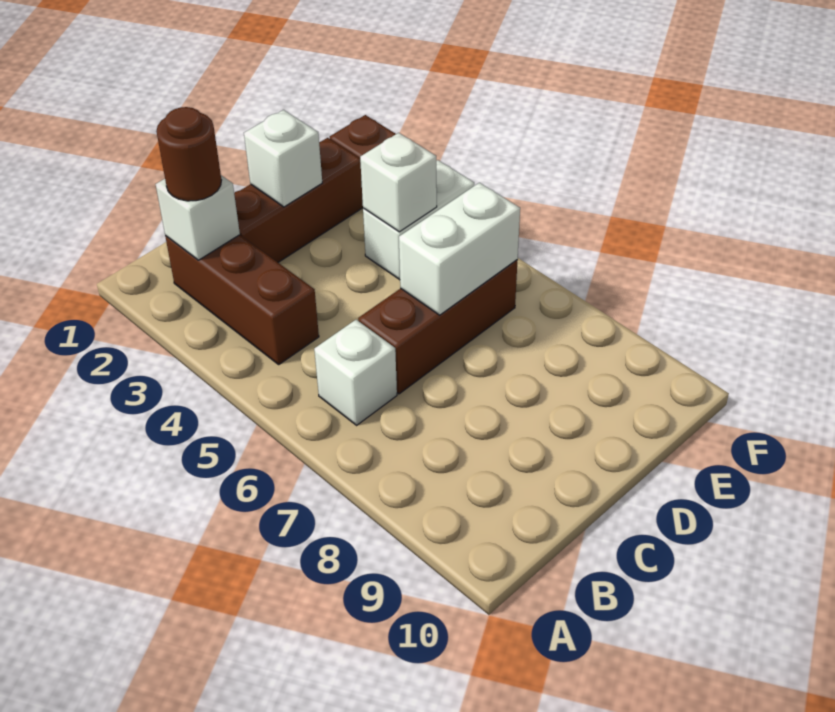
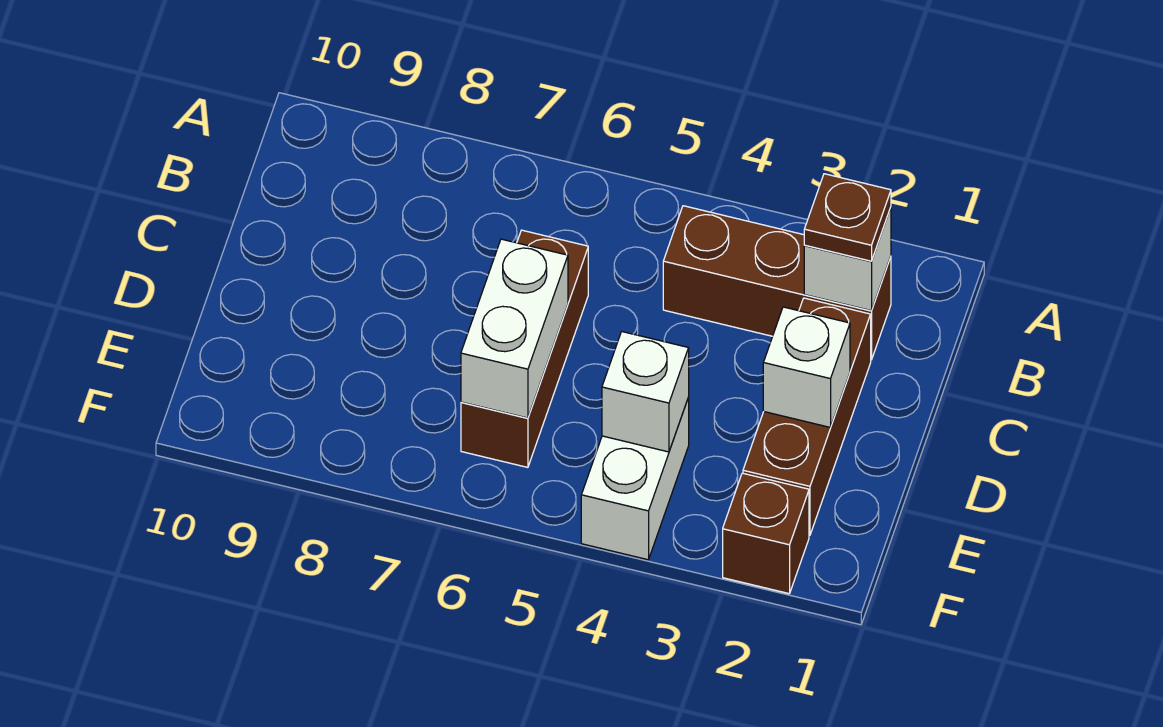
brown round brick B2 level 3 -> brown plate B2 level 3
white brick B6 level 1 -> none

